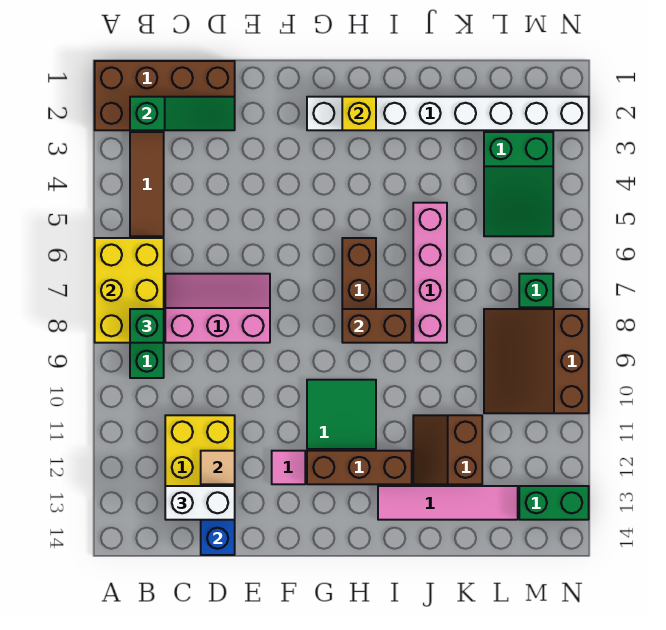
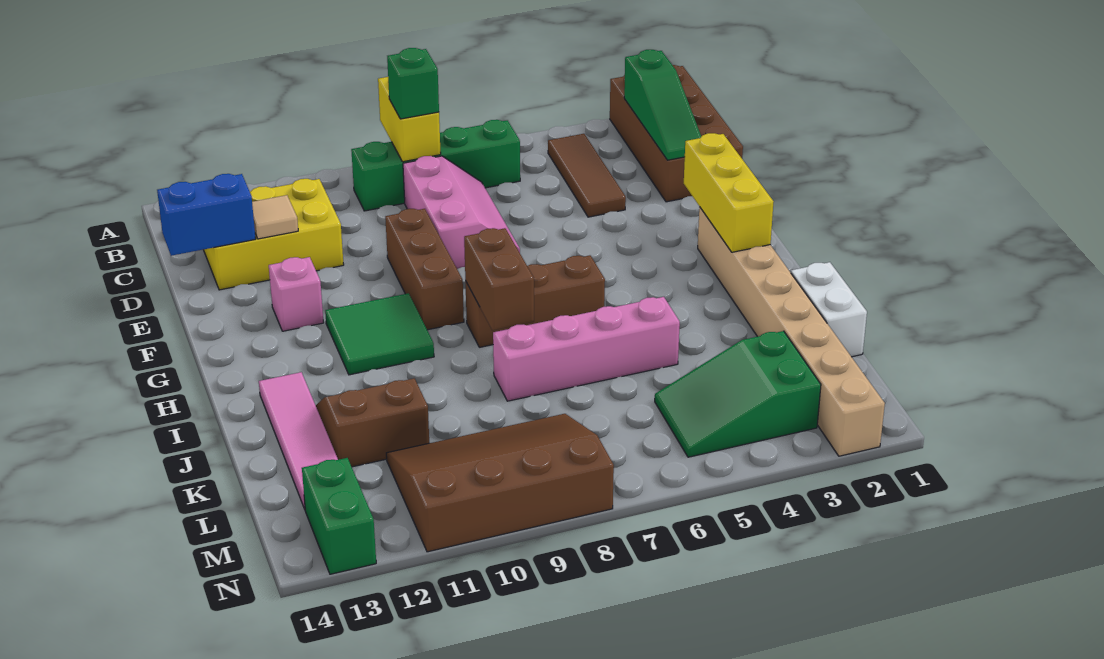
yellow brick A6:B8 level 2 -> yellow brick A8:B8 level 2
brown tile B3:B5 level 1 -> brown tile B4:D4 level 1
white brick C13:D13 level 3 -> white brick J1:K1 level 1
pink tile F12 level 1 -> pink brick F12 level 1
white brick G2:N2 level 1 -> tan brick G2:N2 level 1
brown brick G12:I12 level 1 -> brown brick E9:G9 level 1
yellow brick H2 level 2 -> yellow brick F2:H2 level 2
brown slope L8:N10 level 1 top N -> brown slope L8:N11 level 1 top N
green brick M7 level 1 -> none

